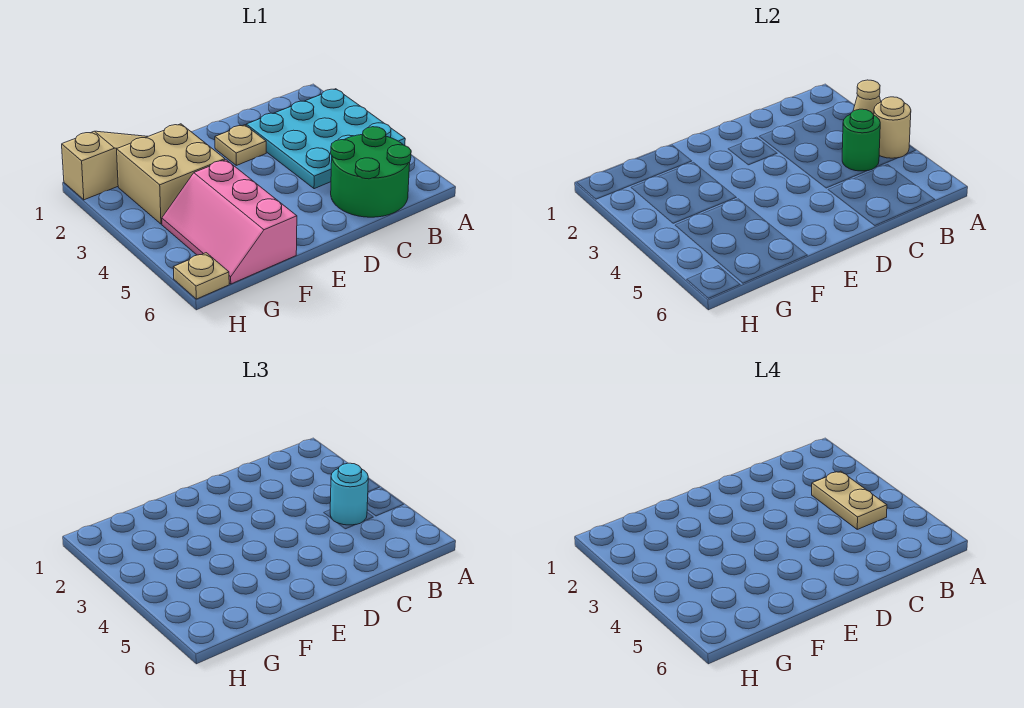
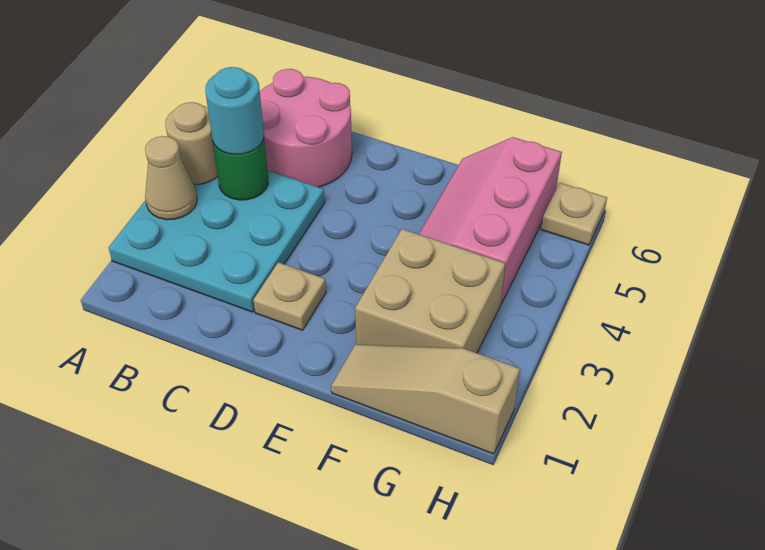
tan plate B3:B4 level 4 -> none
green round brick B5:C6 level 1 -> pink round brick B5:C6 level 1
pink slope F4:G6 level 1 top F -> pink slope F4:G6 level 1 top G

